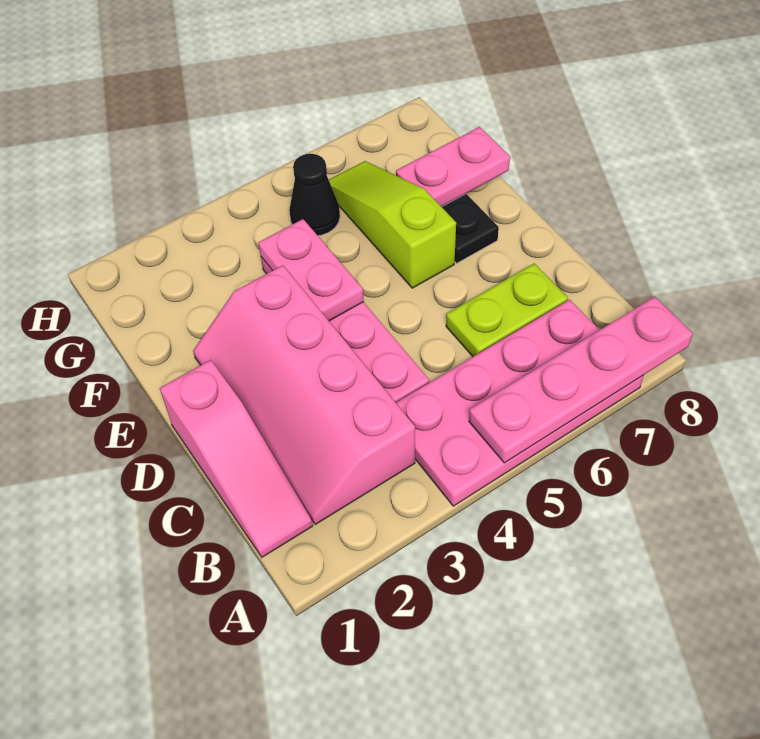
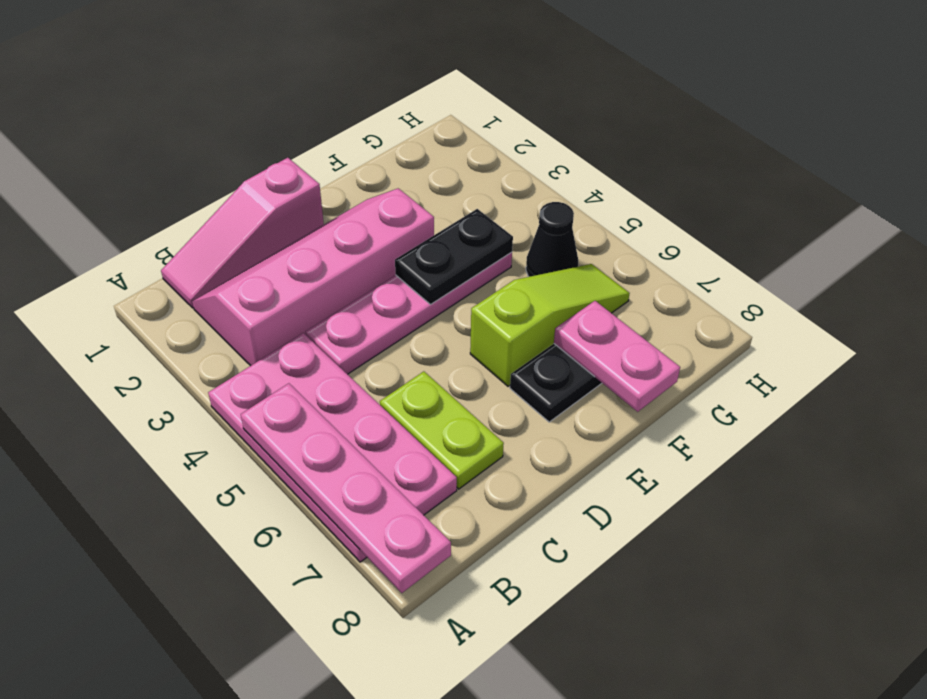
pink plate E4:F4 level 2 -> black plate E4:F4 level 2

